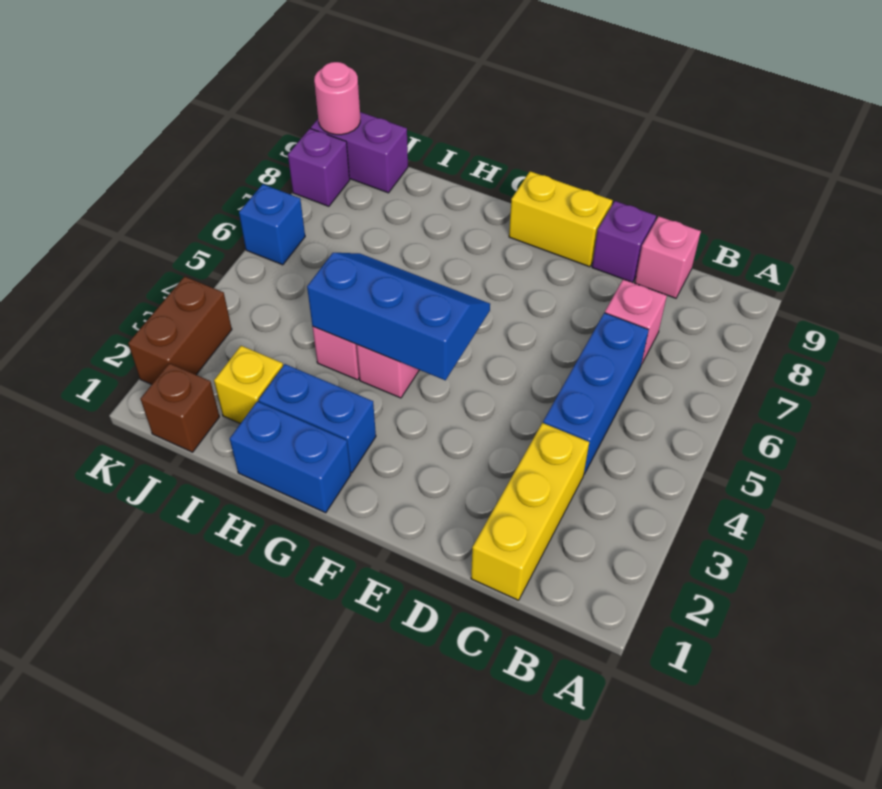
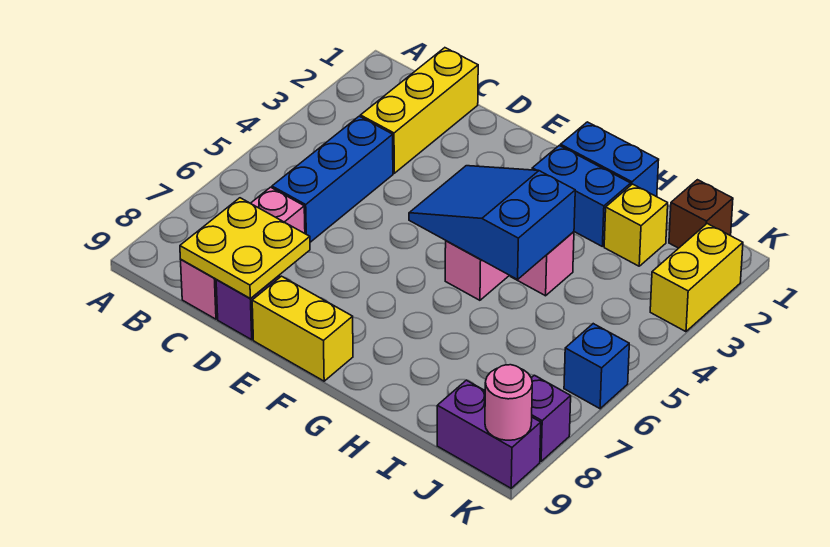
none -> yellow plate C8:D9 level 2
blue slope F4:H5 level 2 top 4 -> blue slope F4:H5 level 2 top H
brown brick K2:K3 level 1 -> yellow brick K2:K3 level 1

